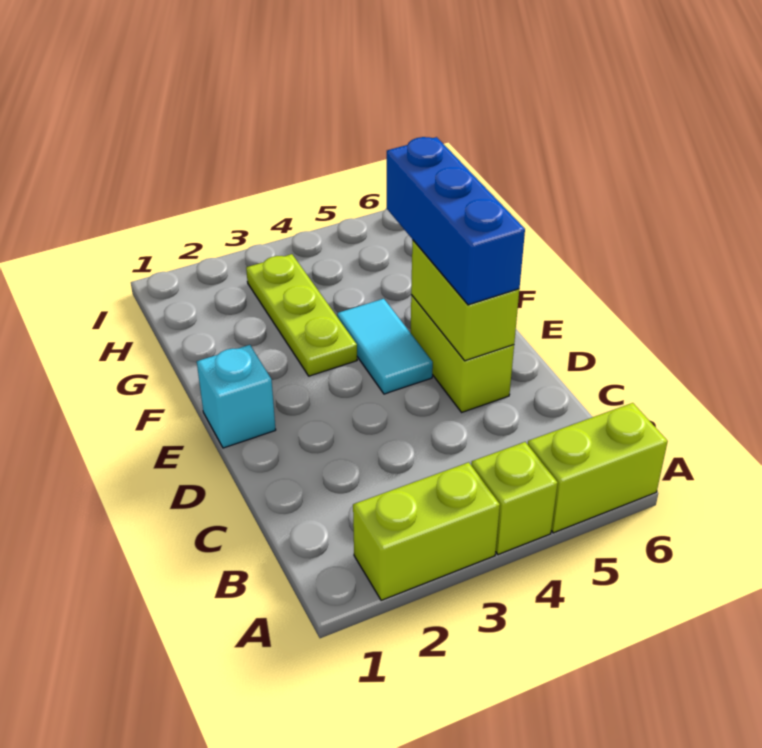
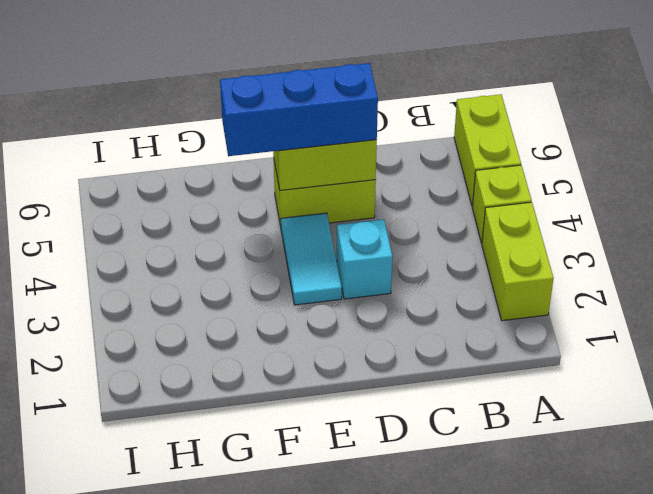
cyan brick E1 level 1 -> cyan brick D3 level 1
cyan tile E4:F4 level 1 -> cyan tile E3:E4 level 1
lime plate F3:H3 level 1 -> none

